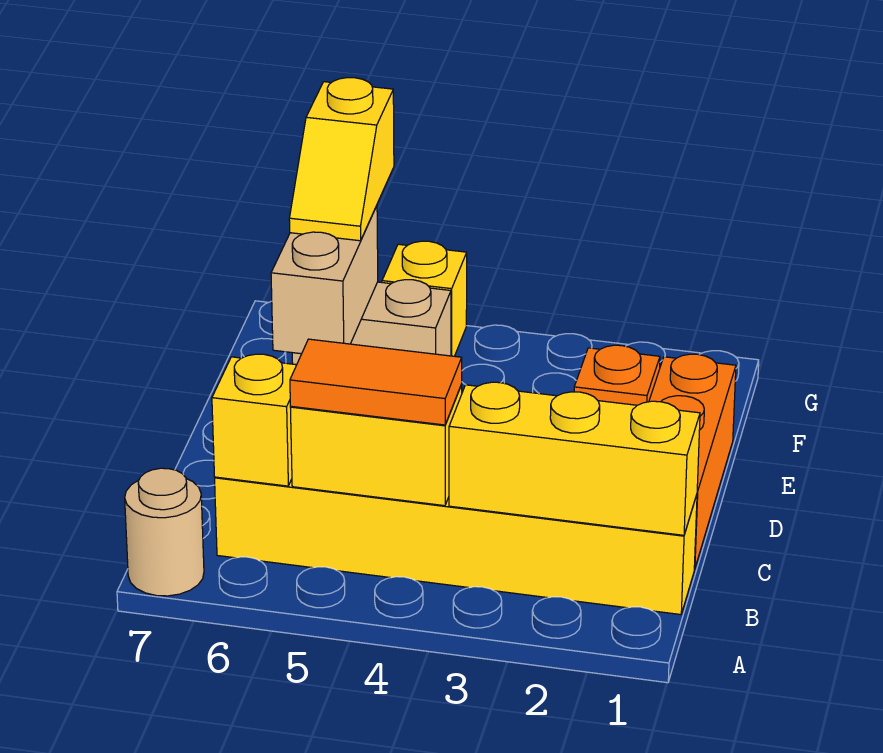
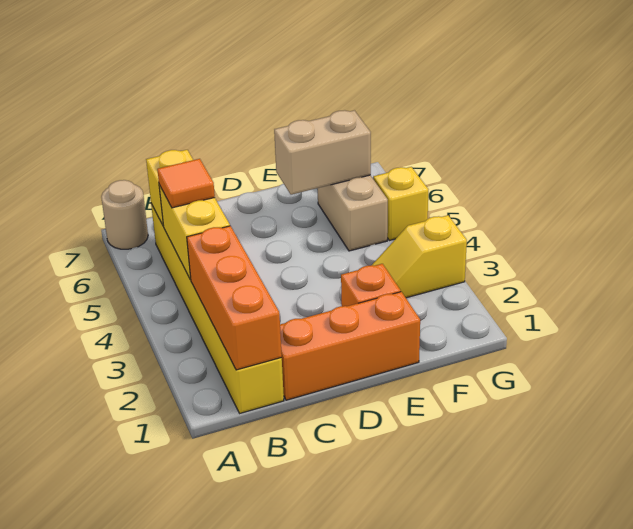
yellow brick B1:B3 level 2 -> orange brick B1:B3 level 2
orange tile B4:B5 level 3 -> orange tile B5 level 3
yellow slope F6:G6 level 3 top G -> yellow slope F3:G3 level 1 top G

